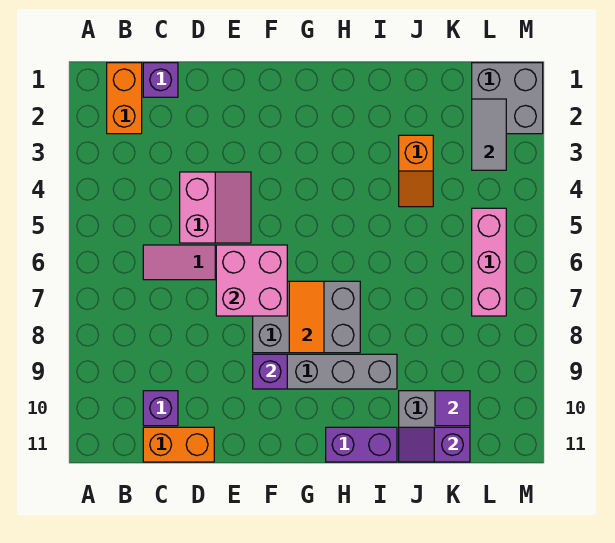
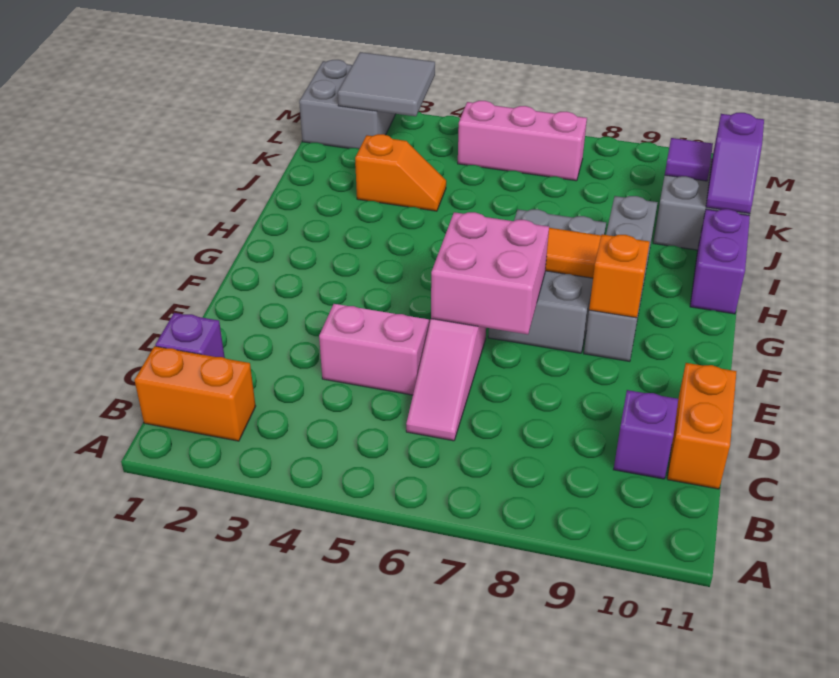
purple brick F9 level 2 -> orange brick F9 level 2
grey tile L2:L3 level 2 -> grey tile L2:M3 level 2

